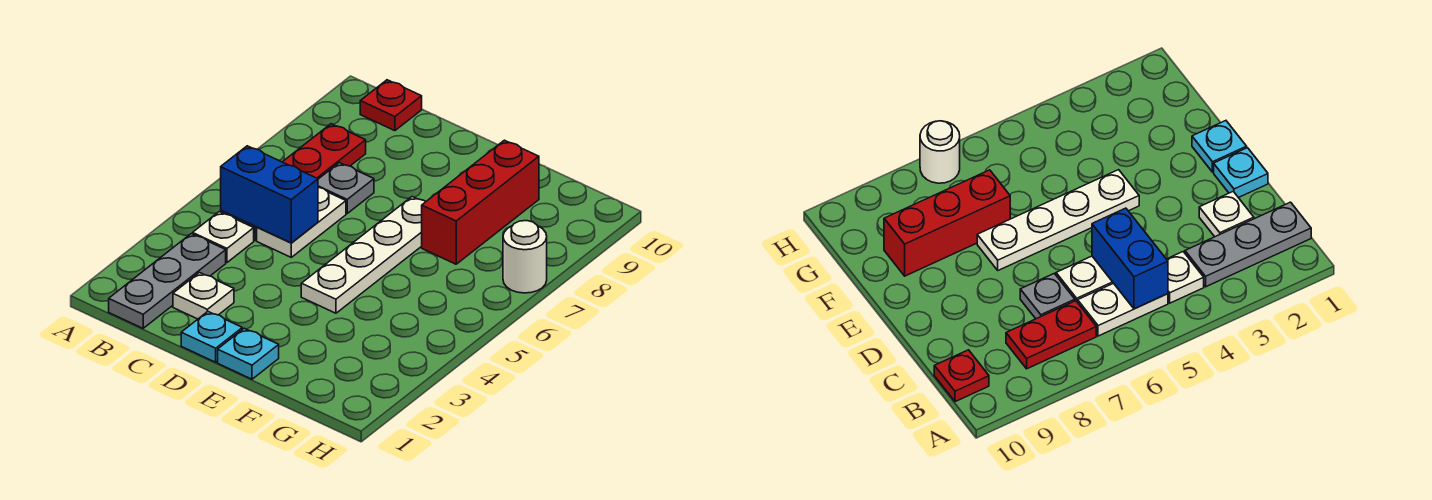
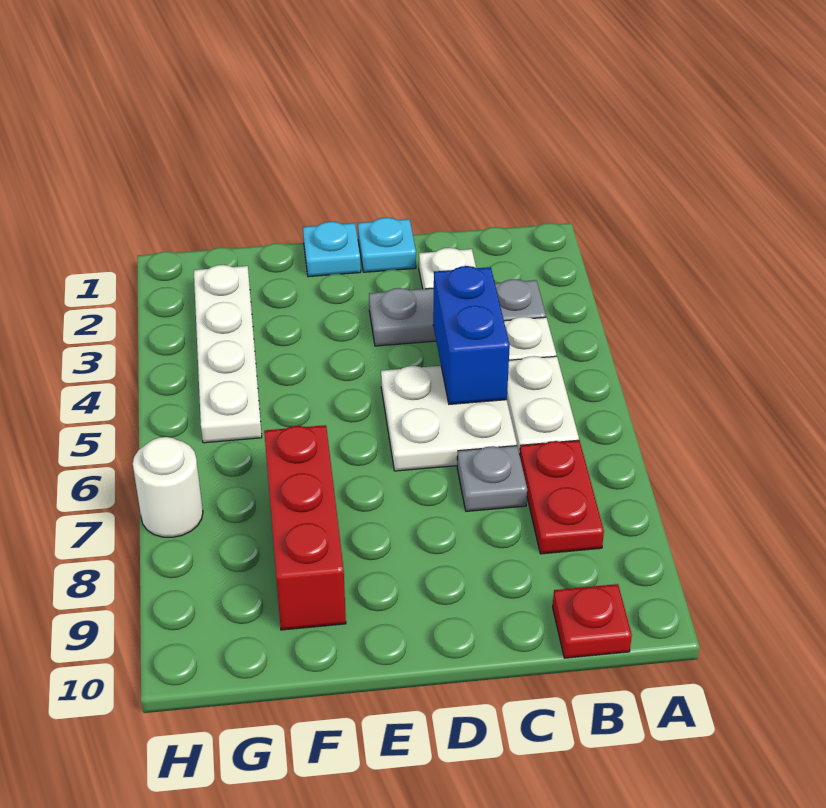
grey plate B1:B3 level 1 -> grey plate B3:D3 level 1
blue brick B5:C5 level 2 -> blue brick C4:C5 level 2
white plate C5:C6 level 1 -> white plate C5:D6 level 1
white plate E4:E7 level 1 -> white plate G2:G5 level 1

